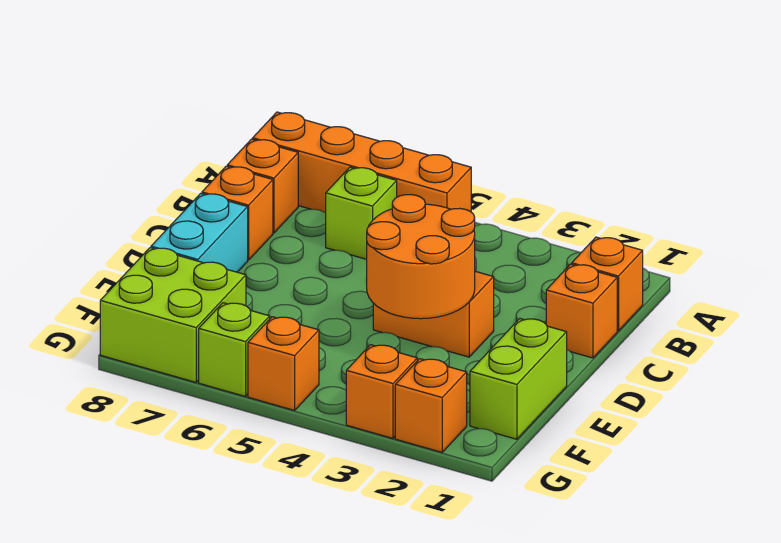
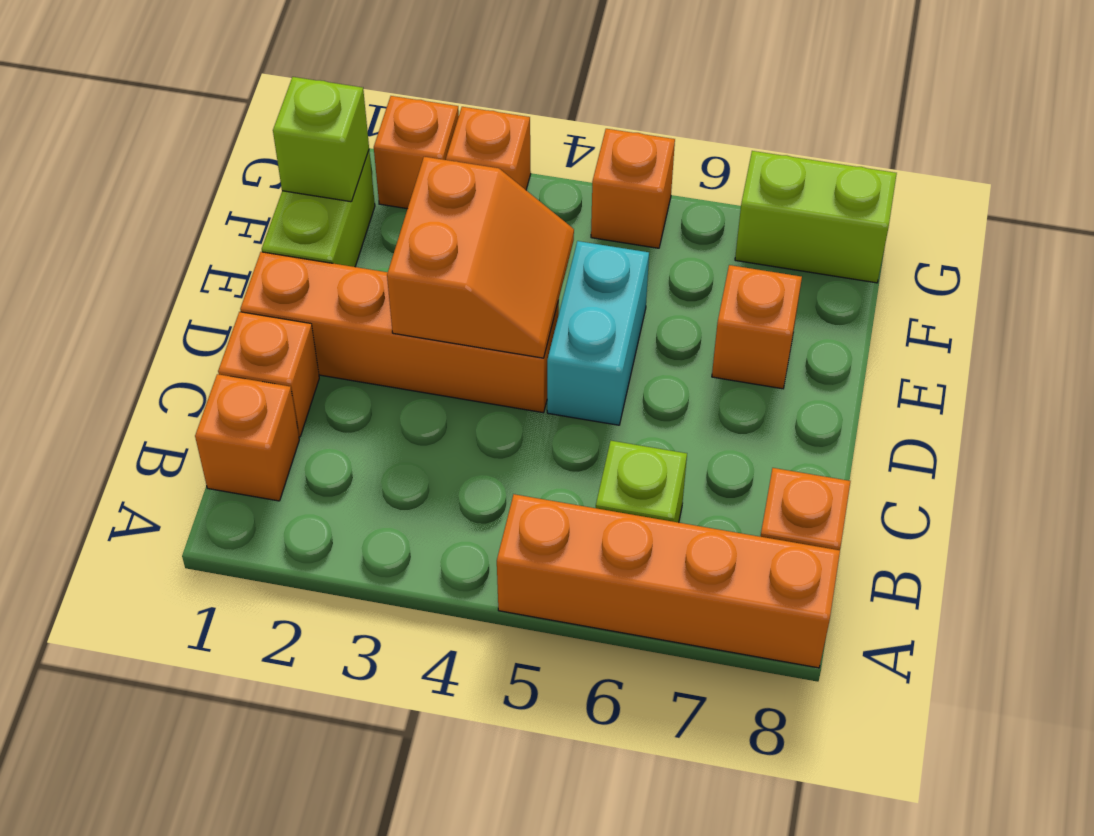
orange brick C8 level 1 -> orange brick E7 level 1
orange brick D3:D4 level 1 -> orange brick D1:D4 level 1
orange round brick D3:E4 level 2 -> orange slope D3:E4 level 2 top 3
cyan brick D8:E8 level 1 -> cyan brick D5:E5 level 1
lime brick F7:G8 level 1 -> lime brick G7:G8 level 1
lime brick G6 level 1 -> lime brick F1 level 2

